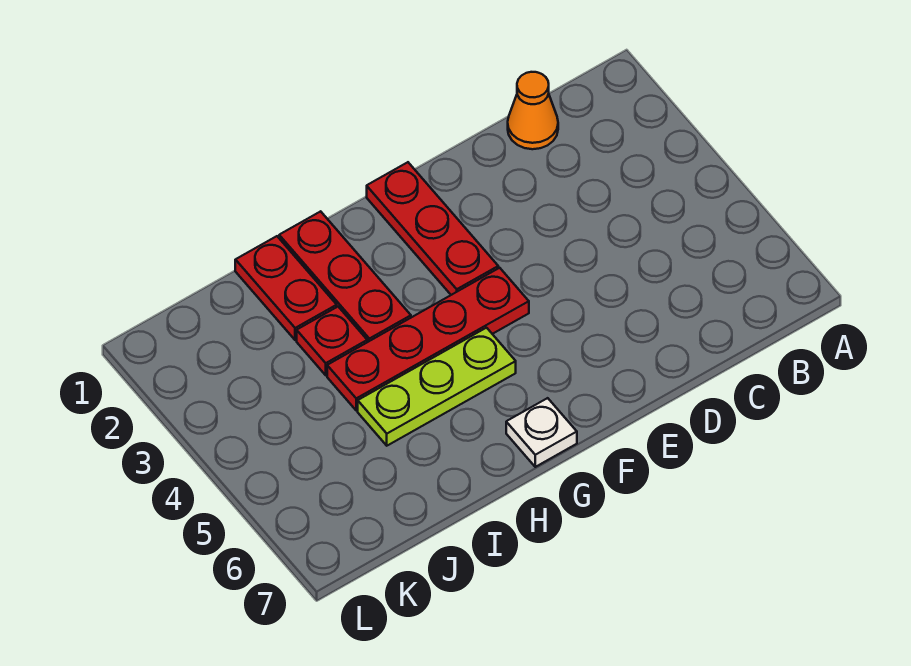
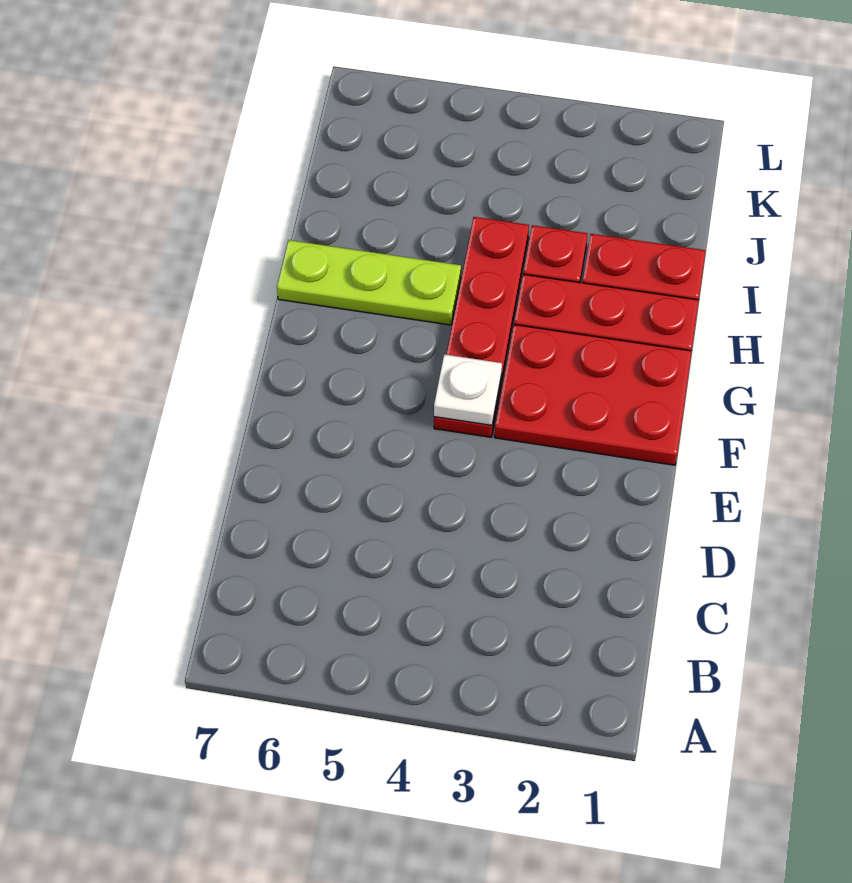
orange cone C1 level 1 -> none
red plate F1:F3 level 1 -> red plate F1:G3 level 1
lime plate G5:I5 level 1 -> lime plate H5:H7 level 1
white plate G7 level 1 -> white plate F4 level 2

